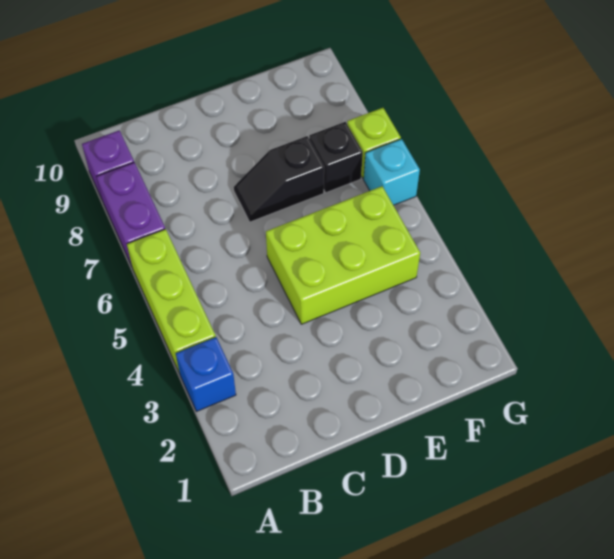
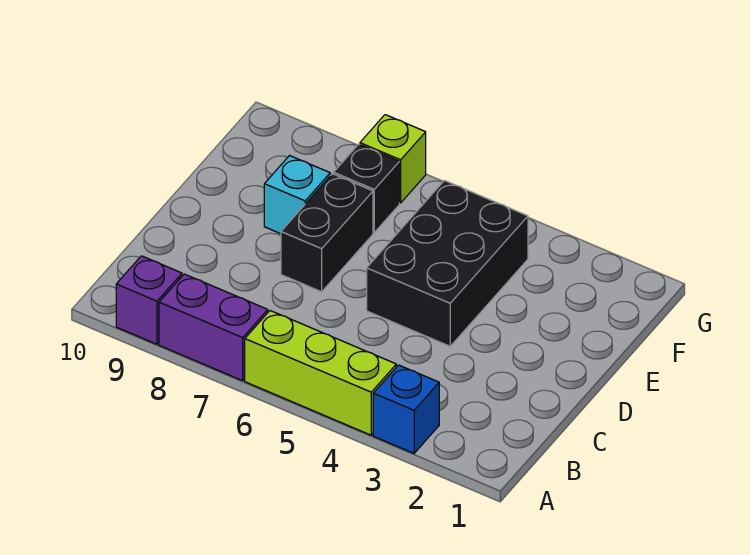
lime brick D4:F5 level 1 -> black brick D4:F5 level 1
black slope D7:E7 level 1 top E -> black brick D7:E7 level 1
cyan brick G6 level 1 -> cyan brick E8 level 1

